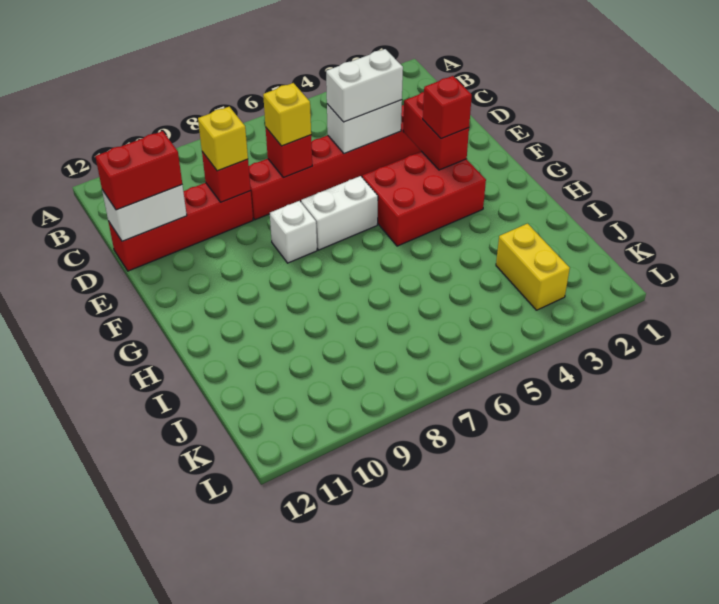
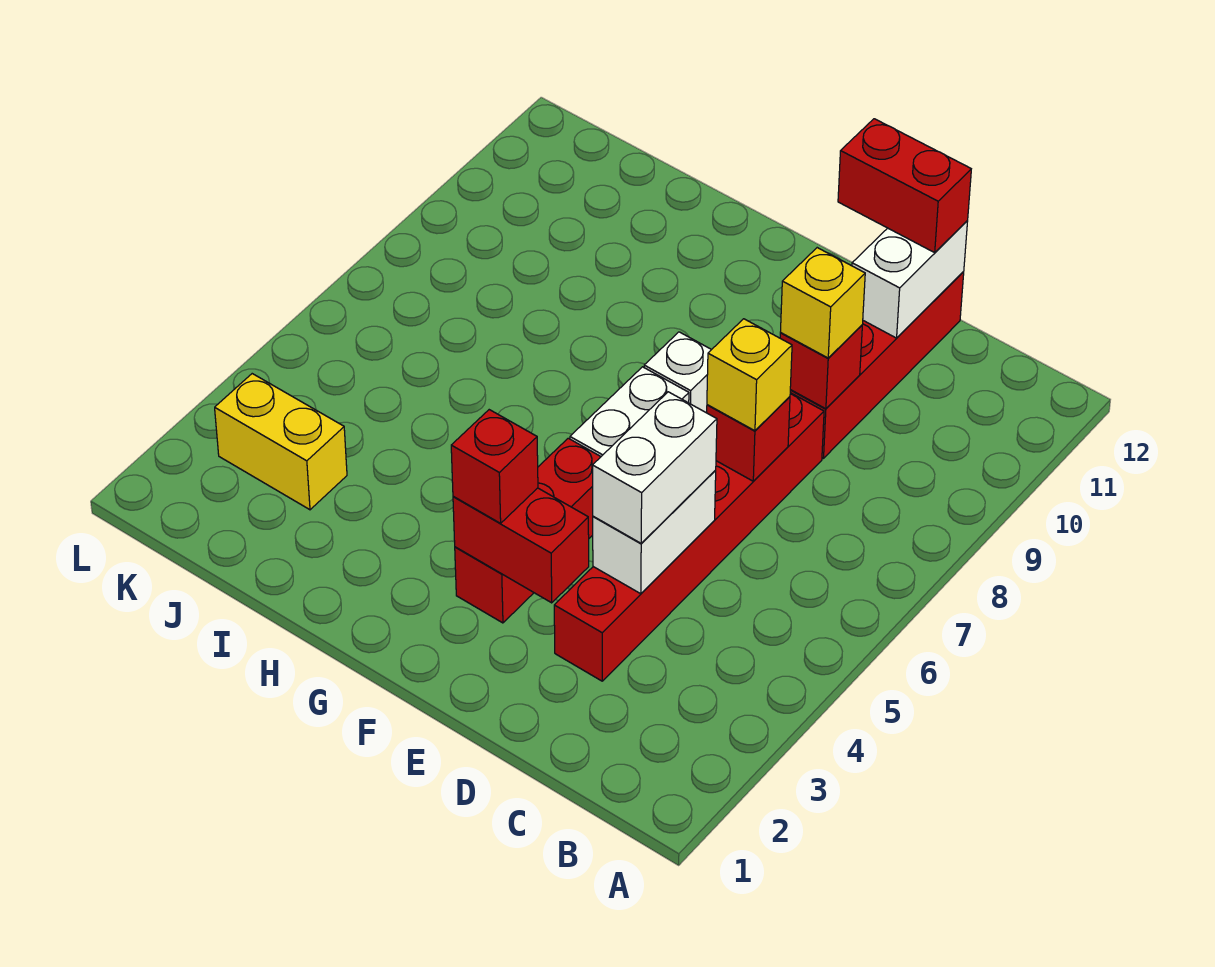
red brick D11:D12 level 3 -> red brick D12:E12 level 3
red brick F3:G5 level 1 -> red brick F3:F5 level 1

